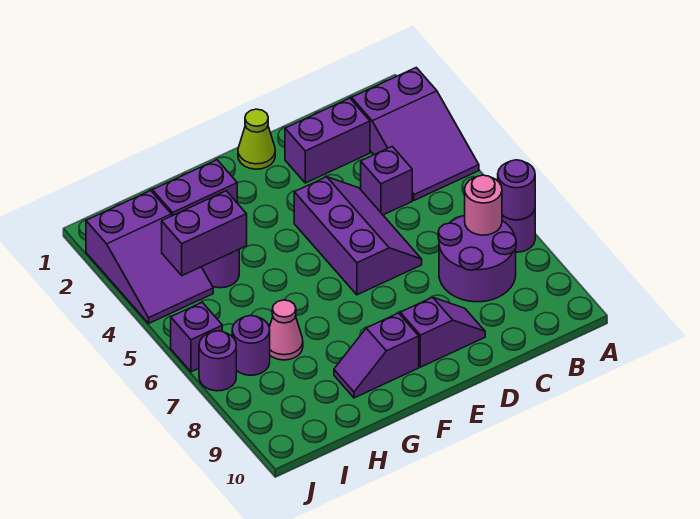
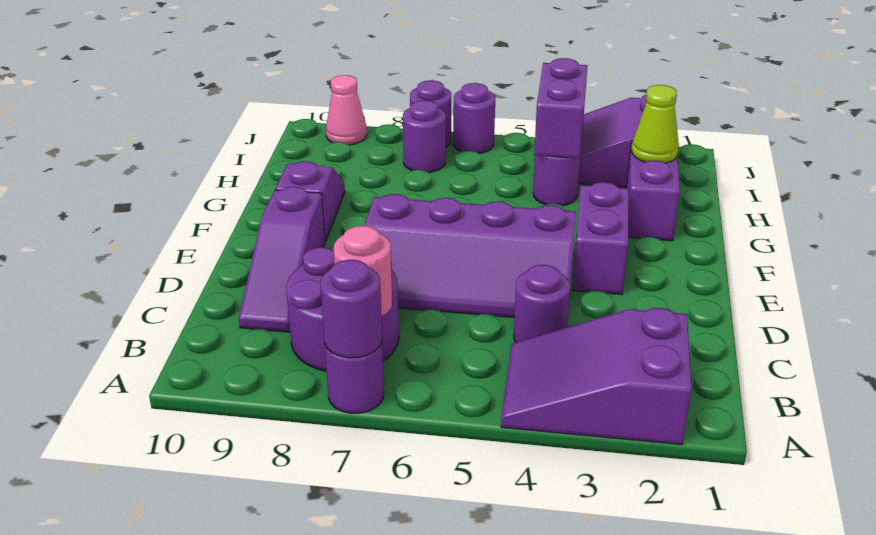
purple brick C2:D2 level 1 -> purple brick E3:F3 level 1
purple brick C4 level 1 -> purple round brick C4 level 1
purple slope D4:E6 level 1 top E -> purple slope D4:E7 level 1 top E
purple slope D9:E9 level 1 top E -> purple slope C9:E9 level 1 top E
lime cone E1 level 1 -> lime cone H2 level 2
pink cone H7 level 1 -> pink cone J9 level 1
purple brick J6 level 1 -> purple round brick J6 level 1

